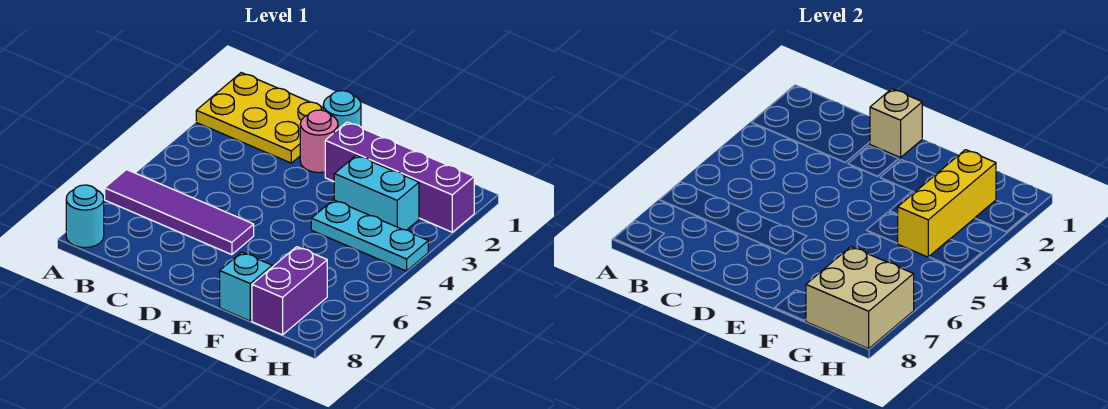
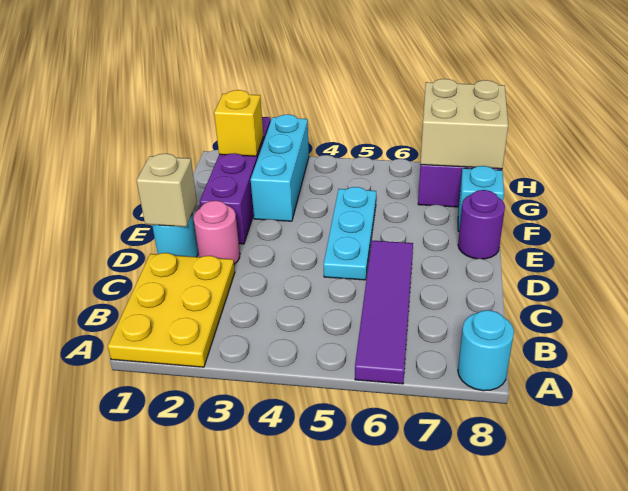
none -> purple round brick E8 level 1
cyan brick F3:G3 level 1 -> cyan brick F3:H3 level 1
cyan plate F4:H4 level 1 -> cyan plate D5:F5 level 1
yellow brick G2:G4 level 2 -> yellow brick G2 level 2

